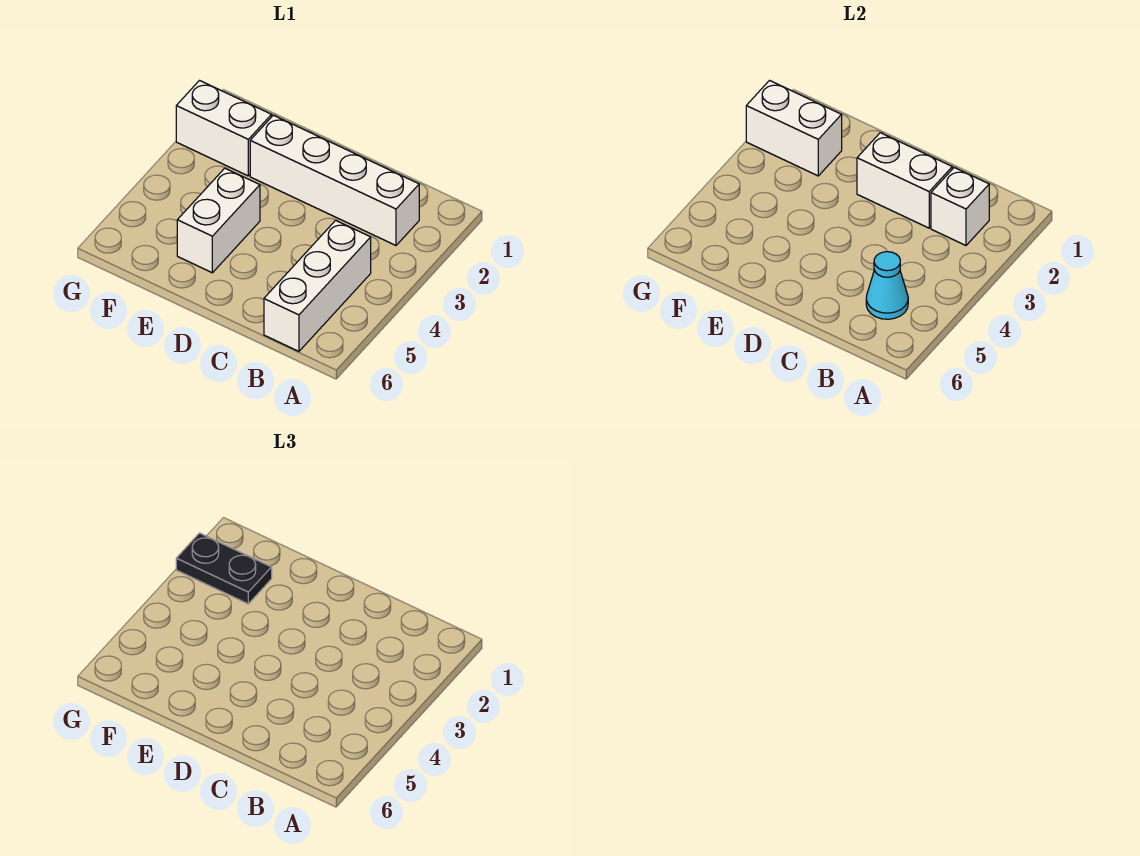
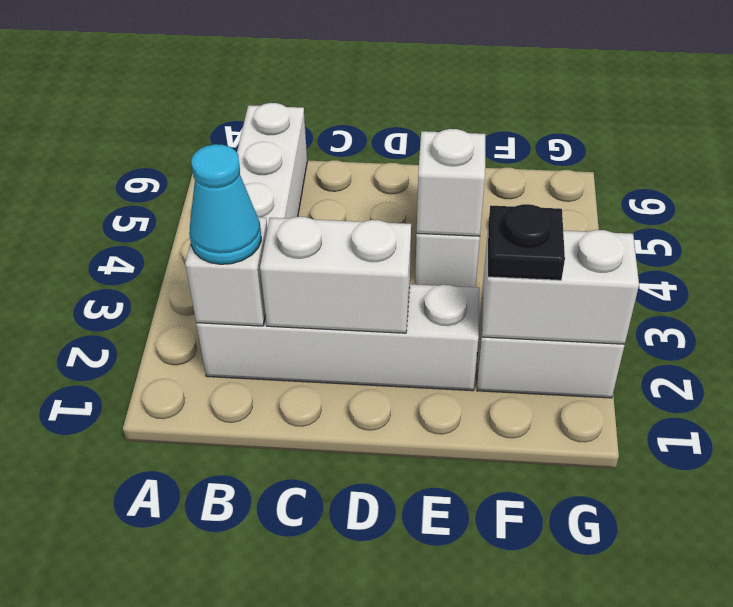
cyan cone B5 level 2 -> cyan cone B2 level 3
none -> white brick E4 level 2
black plate F2:G2 level 3 -> black plate F2 level 3

